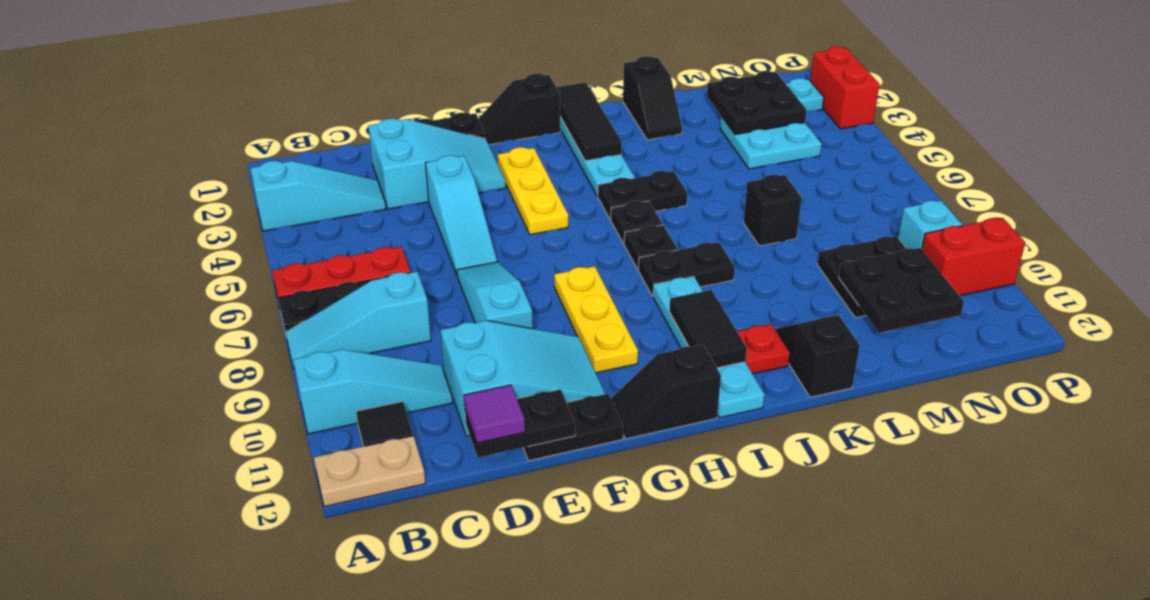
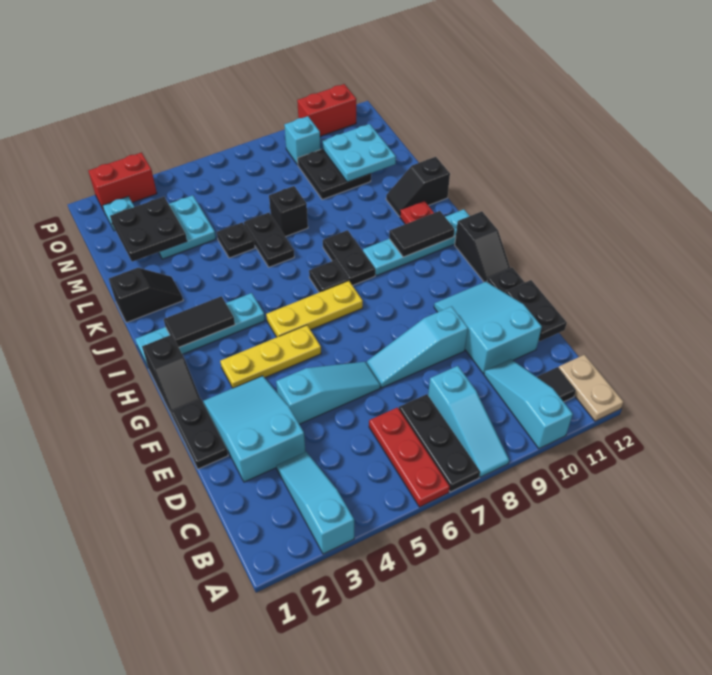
purple tile D12 level 3 -> none
yellow plate G8:G10 level 1 -> yellow plate H5:H7 level 1
black tile I1:I3 level 2 -> black tile I2:I3 level 2
black plate I5:J5 level 1 -> black plate K6:L6 level 1
black plate I6 level 1 -> black plate L5 level 1
black plate M10:N11 level 2 -> cyan plate M10:N11 level 2
red brick O10:P10 level 1 -> red brick P10:P11 level 1

